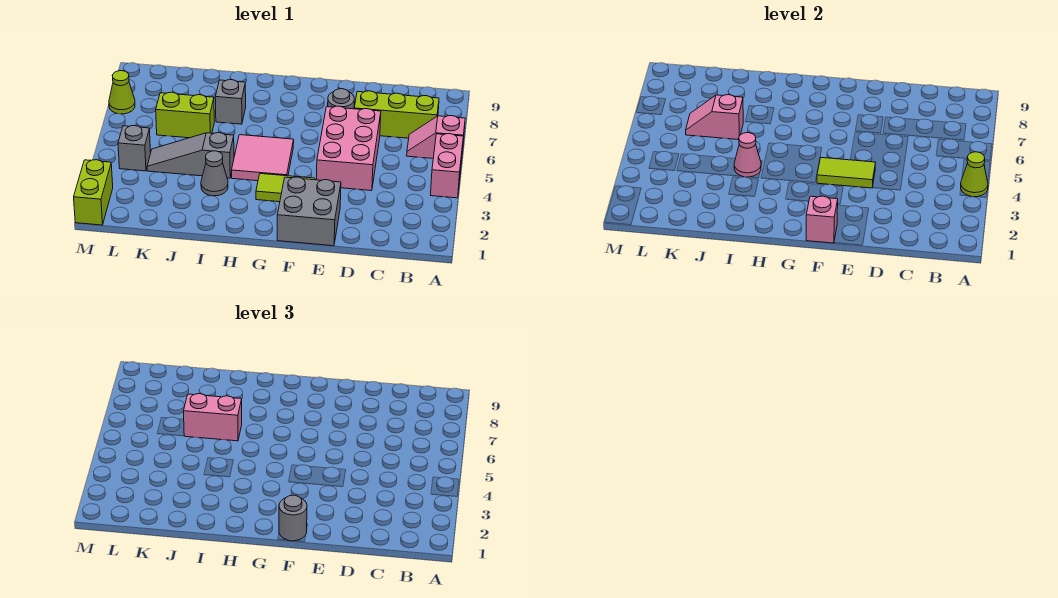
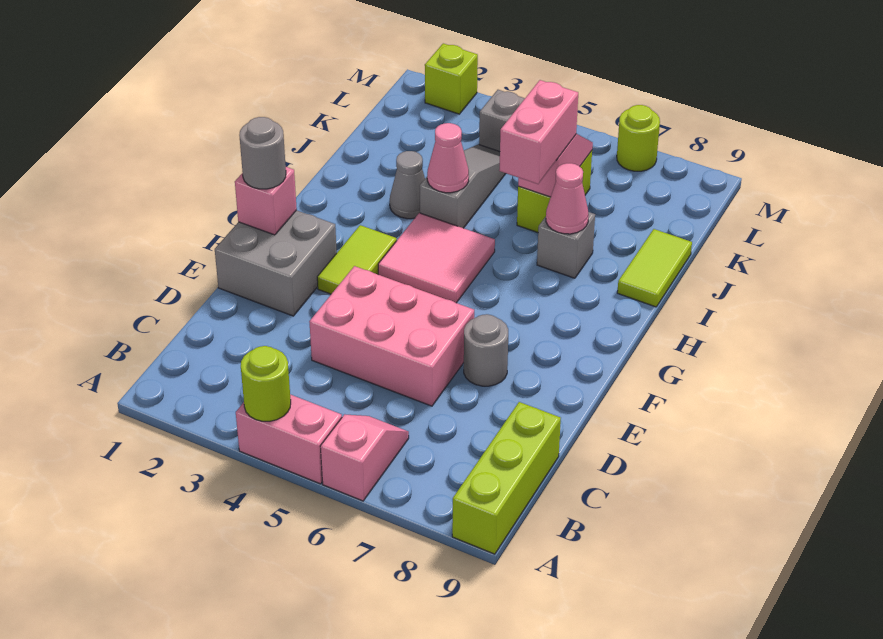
lime cone A4 level 2 -> lime round brick A4 level 2
lime brick B7:D7 level 1 -> lime brick A9:C9 level 1
lime tile E4:F4 level 2 -> lime tile I9:J9 level 1
none -> pink cone I7 level 2
lime brick M1:M2 level 1 -> lime brick M2 level 1
lime cone M7 level 1 -> lime round brick M7 level 1

